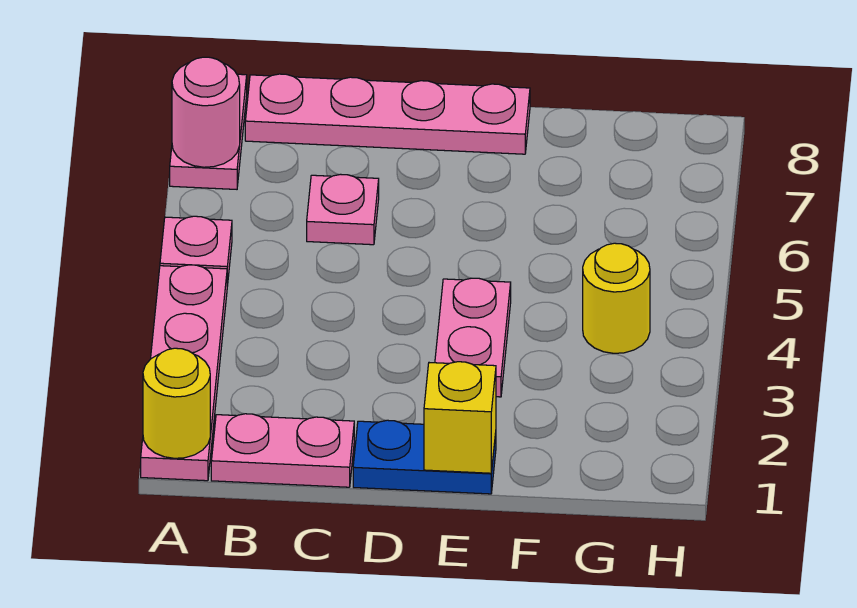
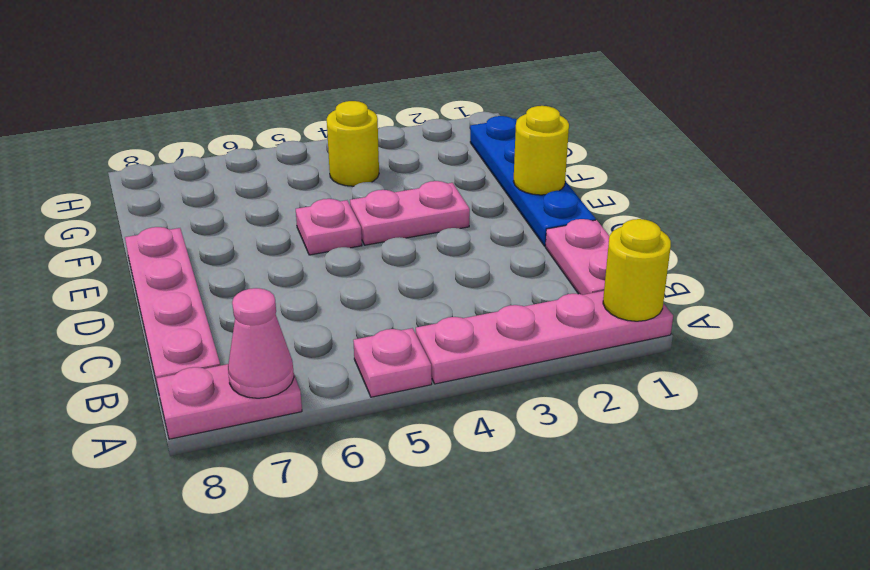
pink round brick A7 level 2 -> pink cone A7 level 2
pink plate C6 level 1 -> pink plate E5 level 1
blue plate D1:E1 level 1 -> blue plate D1:G1 level 1
yellow brick E1 level 2 -> yellow round brick E1 level 2

